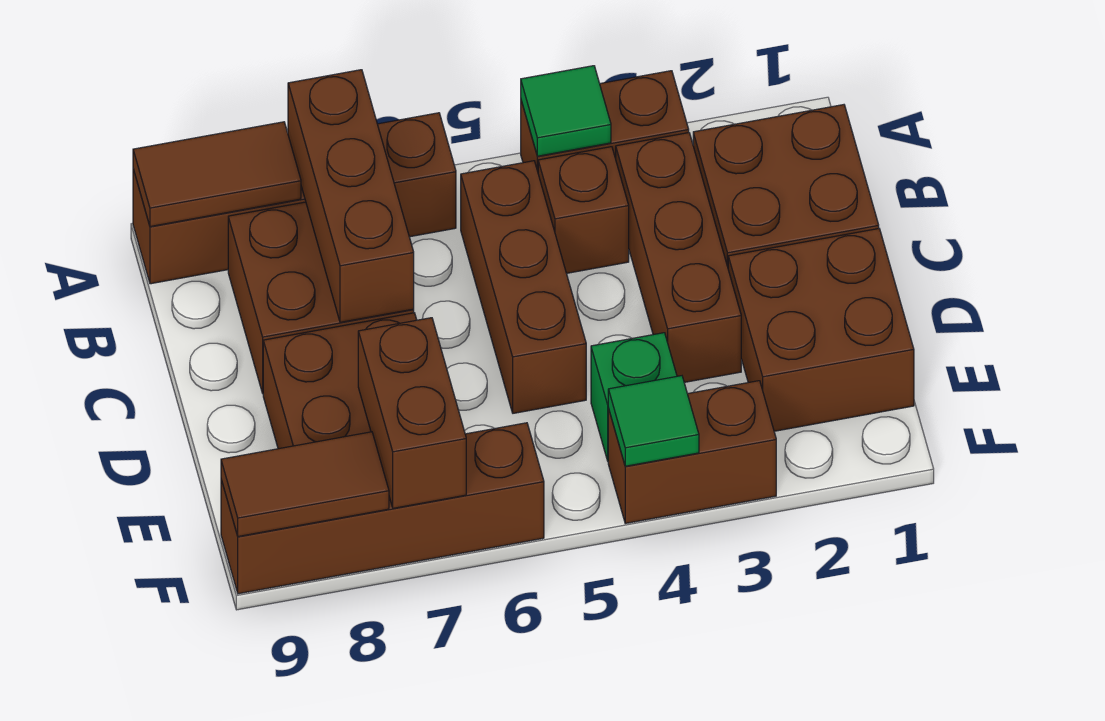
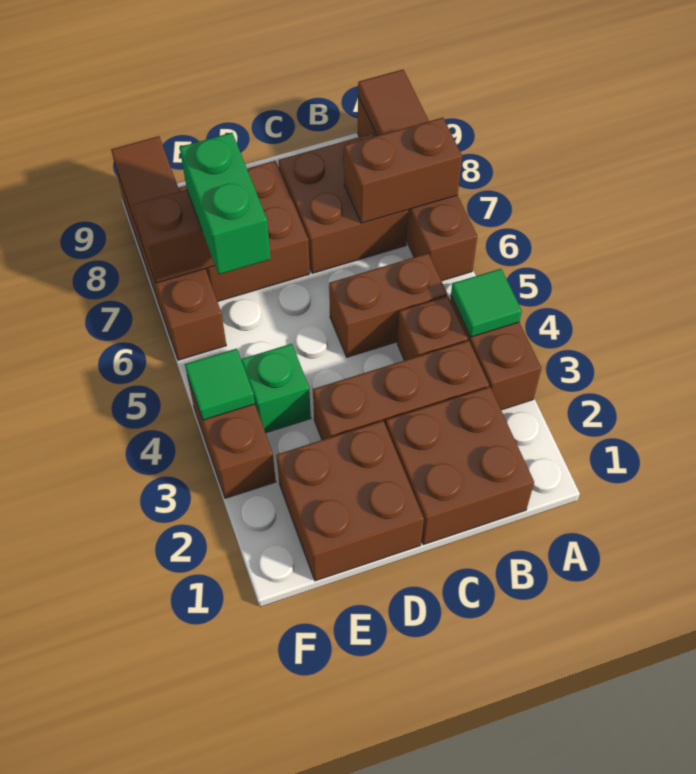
brown brick A7:C7 level 2 -> brown brick A7:B7 level 2
brown brick B5:D5 level 1 -> brown brick B5:C5 level 1
none -> green brick E6:E7 level 3

